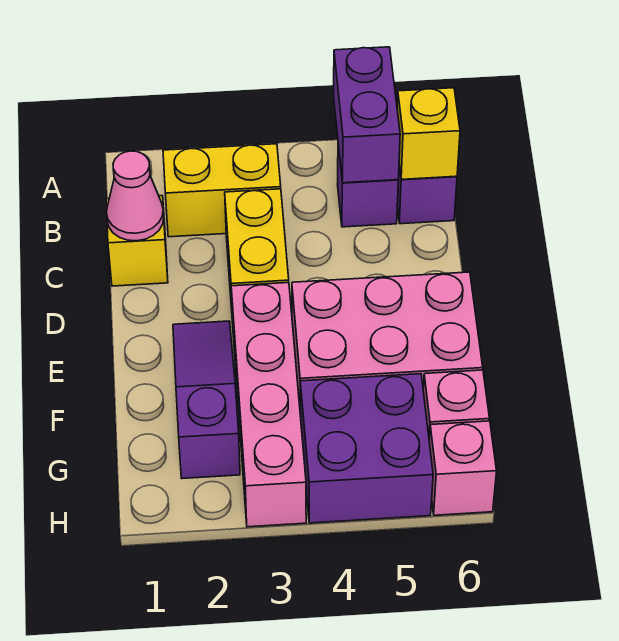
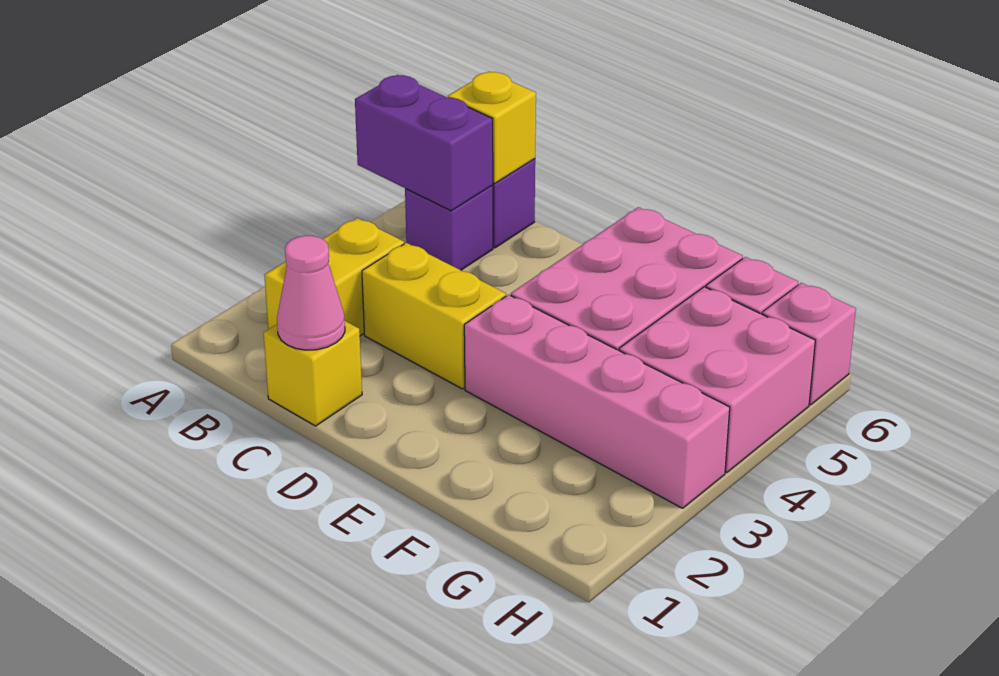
purple slope E2:G2 level 1 top G -> none
purple brick G4:H5 level 1 -> pink brick G4:H5 level 1

